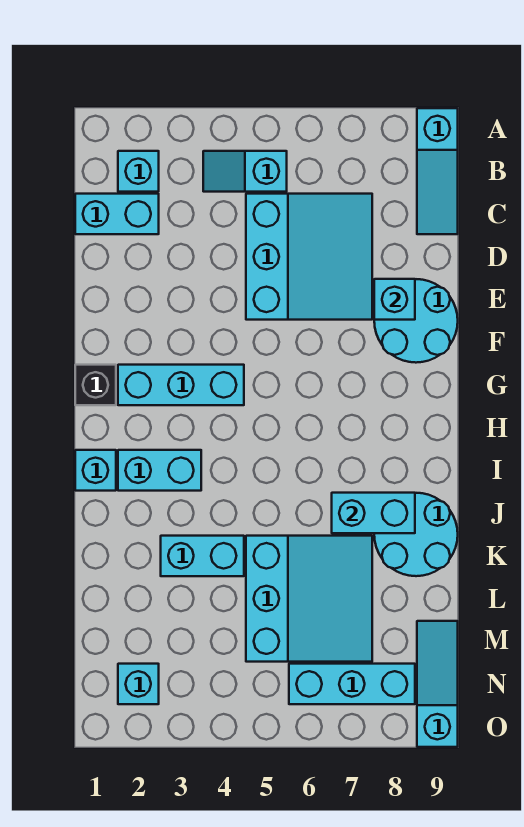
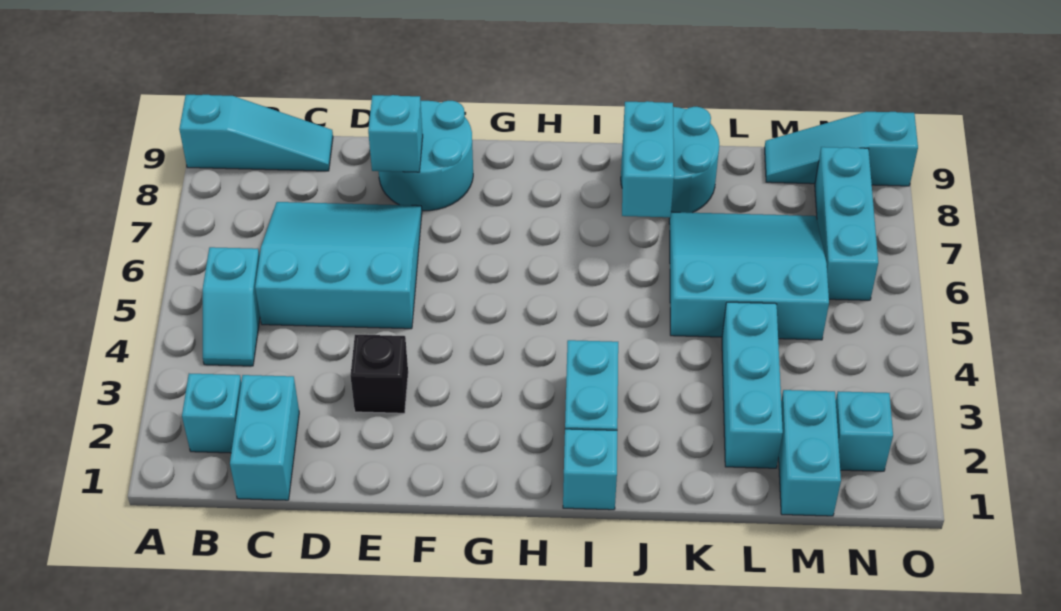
black brick G1 level 1 -> black brick E3 level 1
cyan brick G2:G4 level 1 -> cyan brick L2:L4 level 1
cyan brick K3:K4 level 1 -> cyan brick M1:M2 level 1

